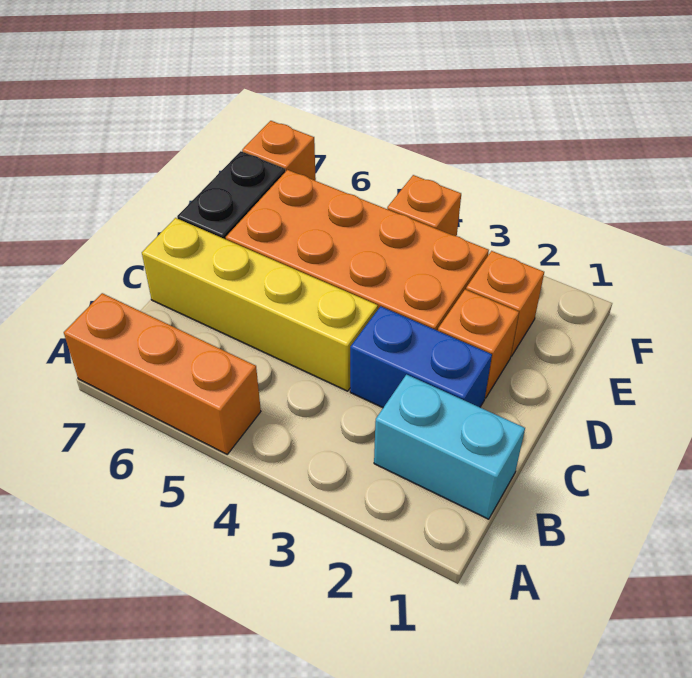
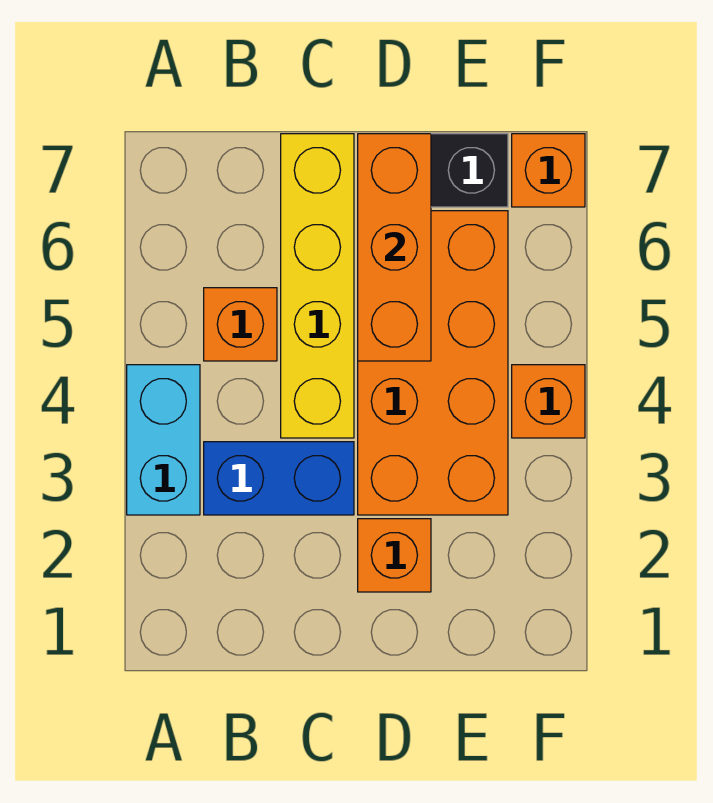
orange brick A5:A7 level 1 -> orange brick D5:D7 level 2
cyan brick B1:B2 level 1 -> cyan brick A3:A4 level 1
blue brick C2:C3 level 1 -> blue brick B3:C3 level 1
orange brick E2 level 1 -> orange brick B5 level 1

